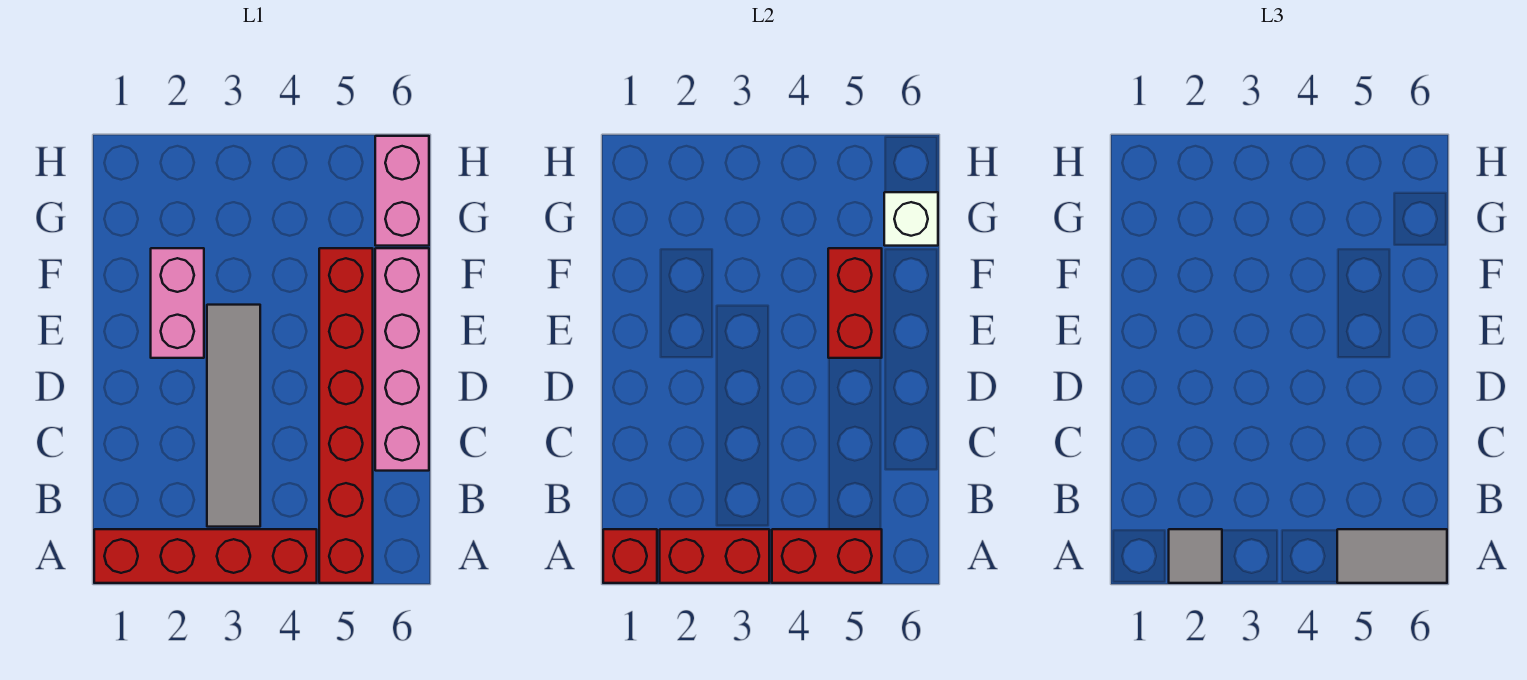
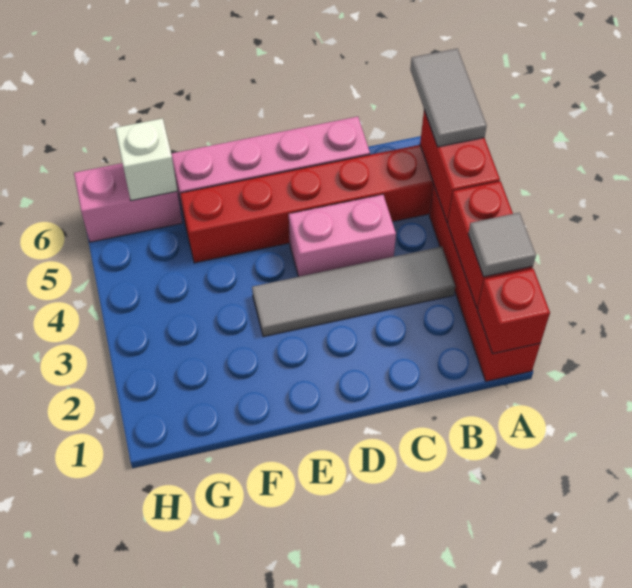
pink brick E2:F2 level 1 -> pink brick C4:D4 level 1
red brick E5:F5 level 2 -> none

